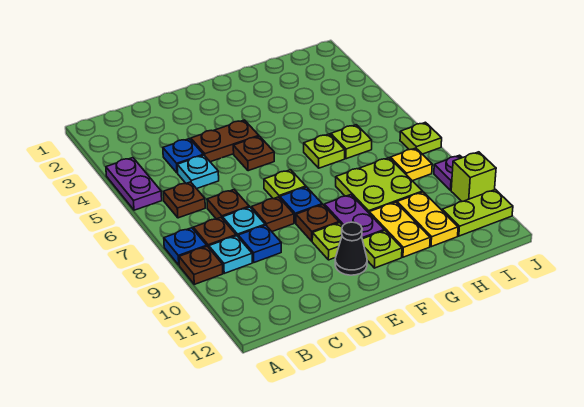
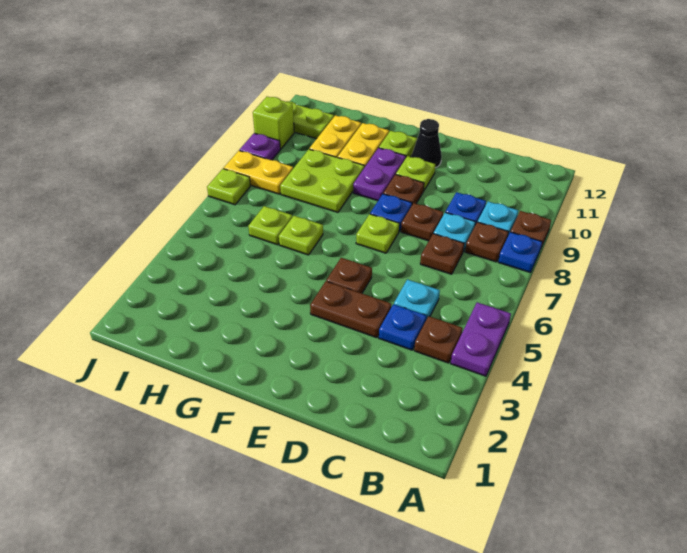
brown plate B6 level 1 -> brown plate B4 level 1
yellow plate I8 level 1 -> yellow plate I8:J8 level 1

